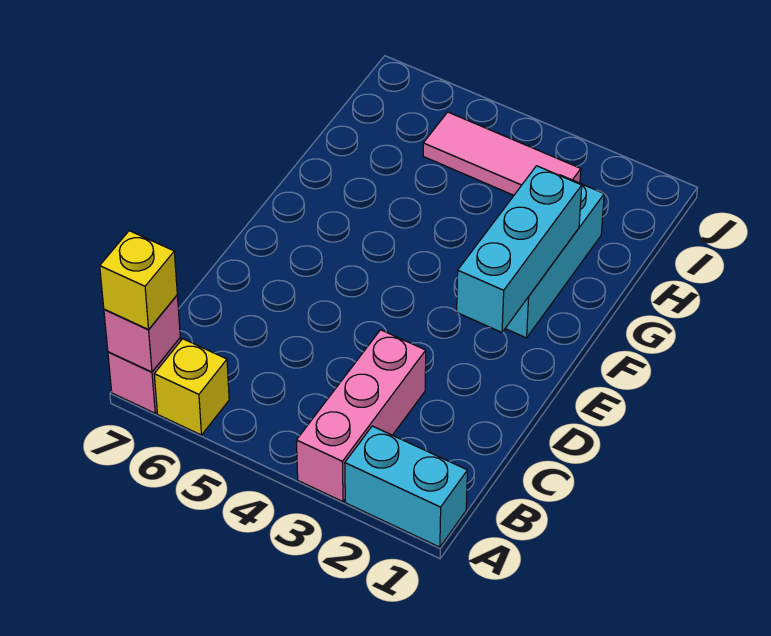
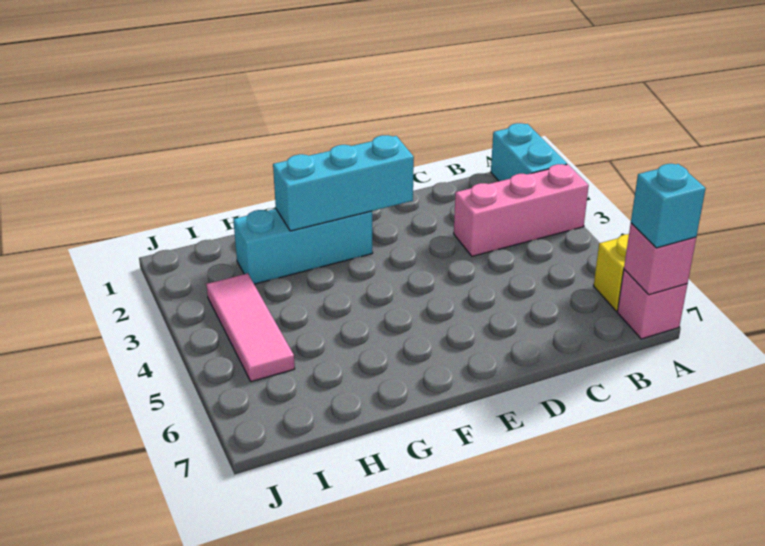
yellow brick A7 level 3 -> cyan brick A7 level 3

